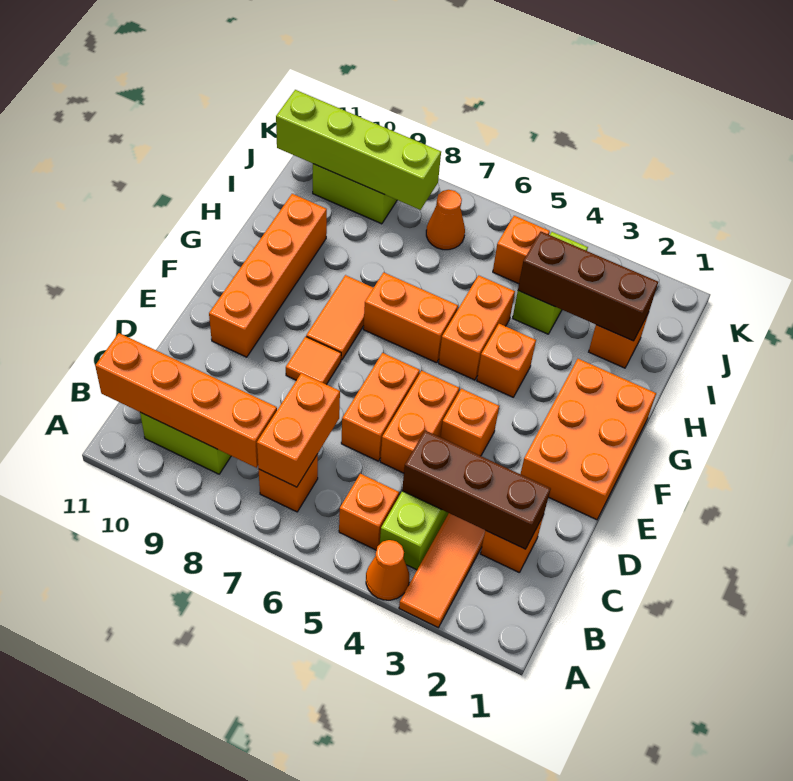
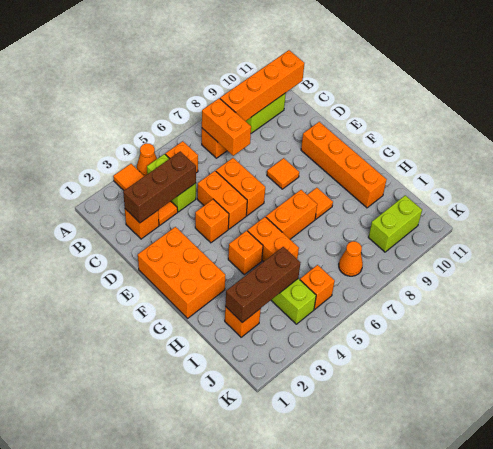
orange tile F8:G8 level 1 -> orange tile G8 level 1
lime brick J8:J11 level 2 -> none

